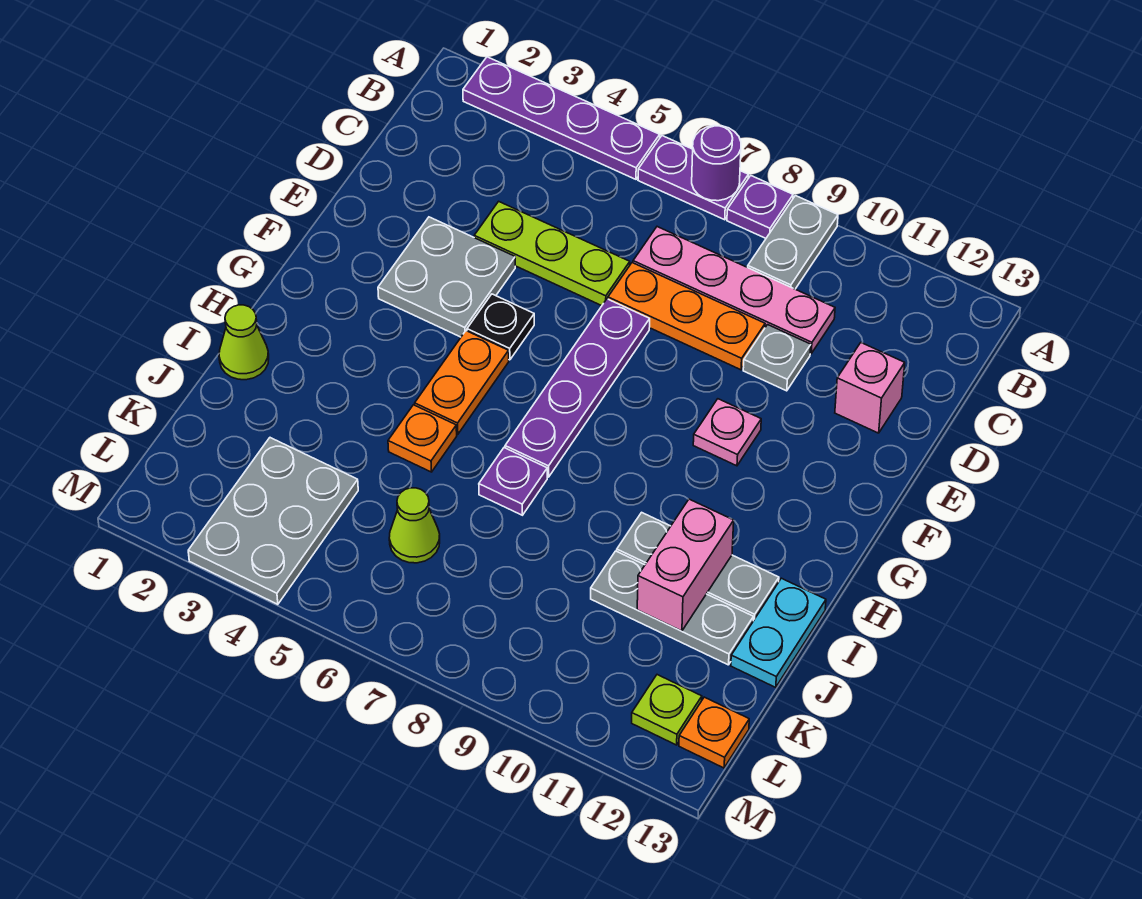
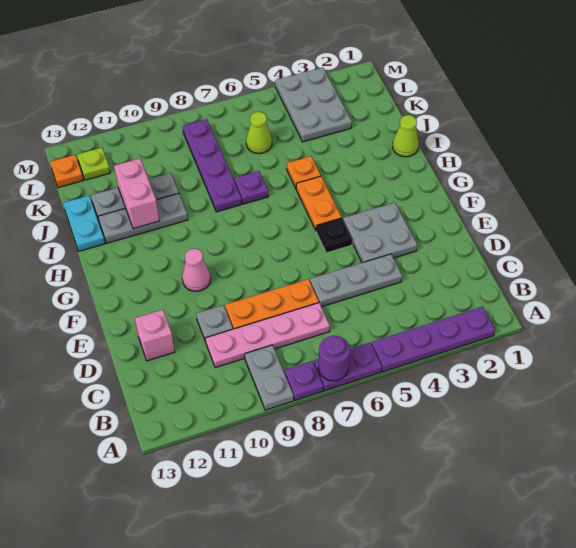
lime plate D4:D6 level 1 -> grey plate D4:D6 level 1
purple plate E7:H7 level 1 -> purple plate I8:L8 level 1
pink plate F10 level 1 -> pink cone F10 level 1

